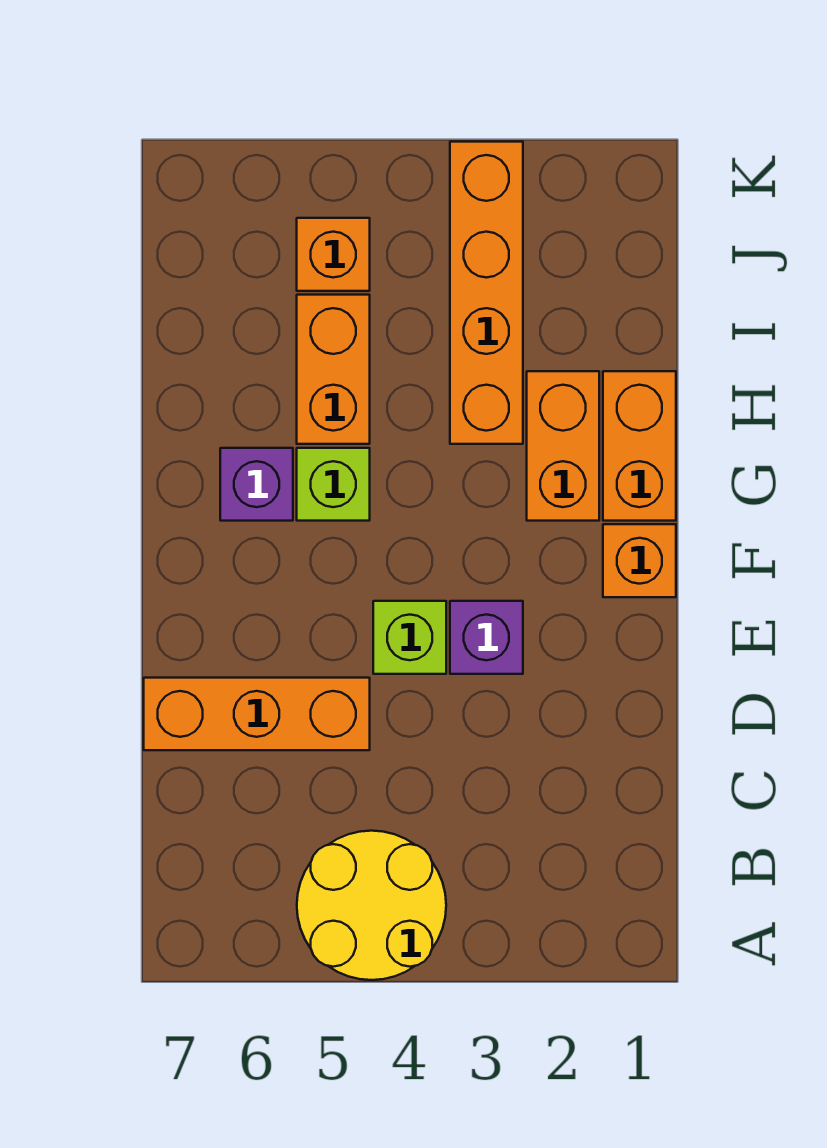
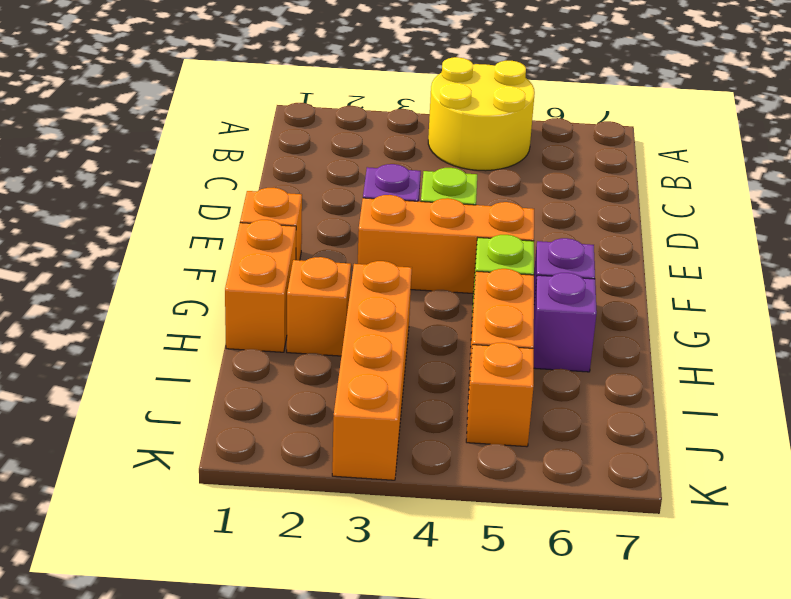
orange brick D5:D7 level 1 -> orange brick F3:F5 level 1
orange brick G2:H2 level 1 -> orange brick H2 level 1
none -> purple brick H6 level 1

